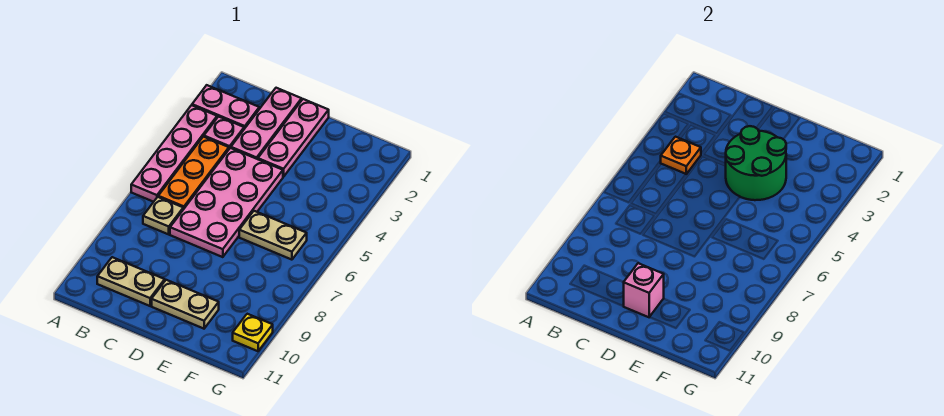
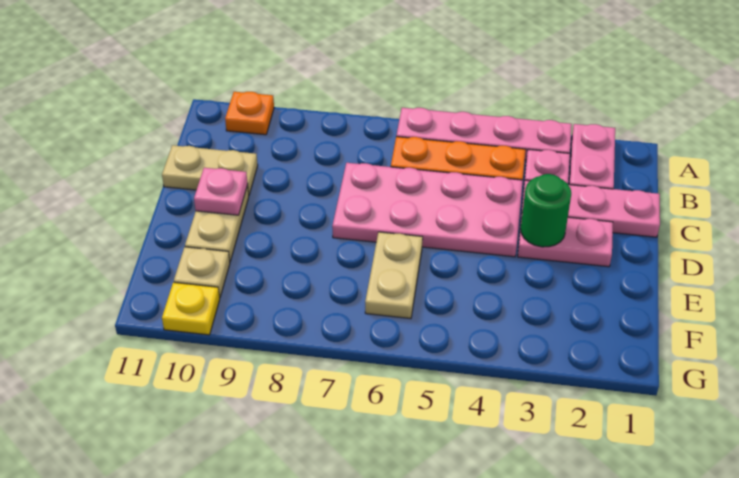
orange plate B4 level 2 -> orange plate A10 level 1
tan plate B7 level 1 -> tan plate F10 level 1
tan plate B10:C10 level 1 -> tan plate C10:C11 level 1
pink plate D1:D3 level 1 -> pink plate D2:D3 level 1
green round brick D3:E4 level 2 -> green round brick D3 level 2
pink brick D10 level 2 -> pink plate D10 level 2

